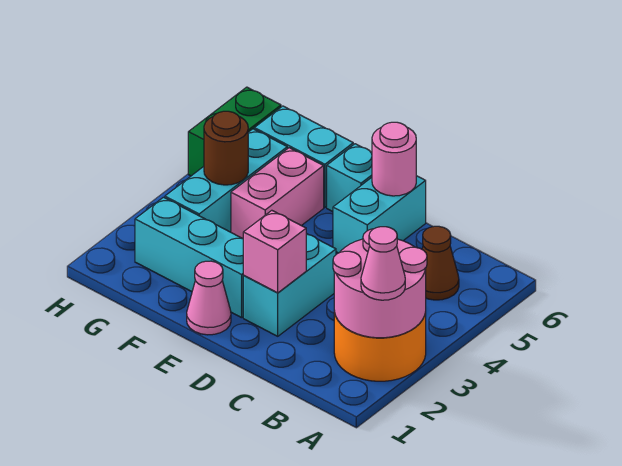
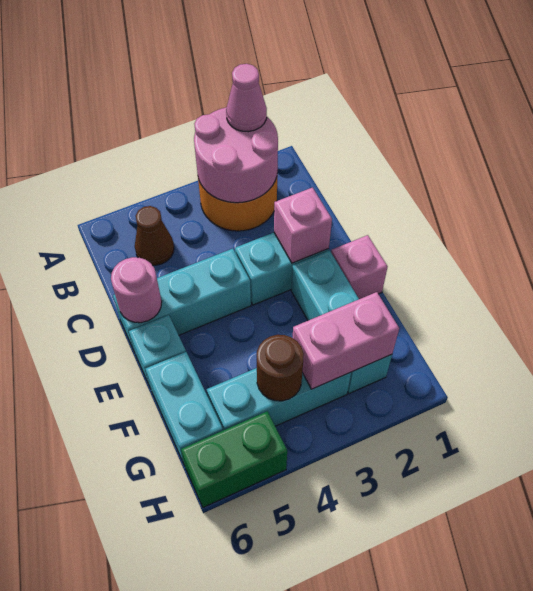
cyan brick D5:D6 level 1 -> cyan brick D4:D6 level 1
pink cone E1 level 1 -> pink brick E1 level 1
pink brick F4:F5 level 1 -> pink brick G2:G3 level 2

